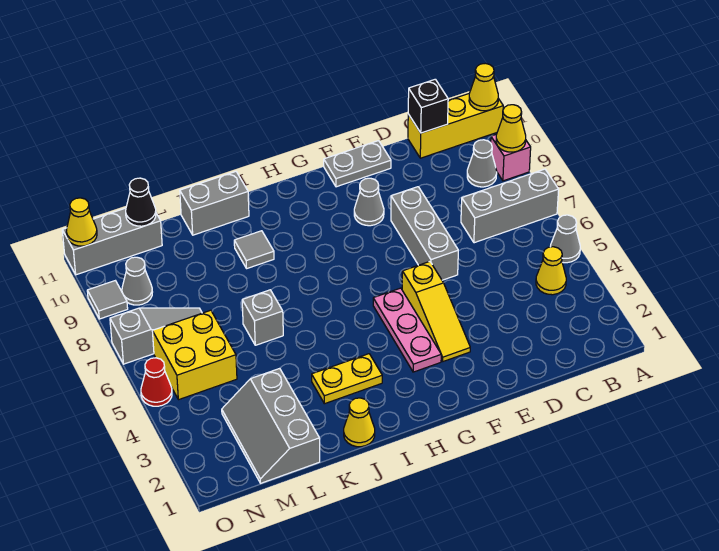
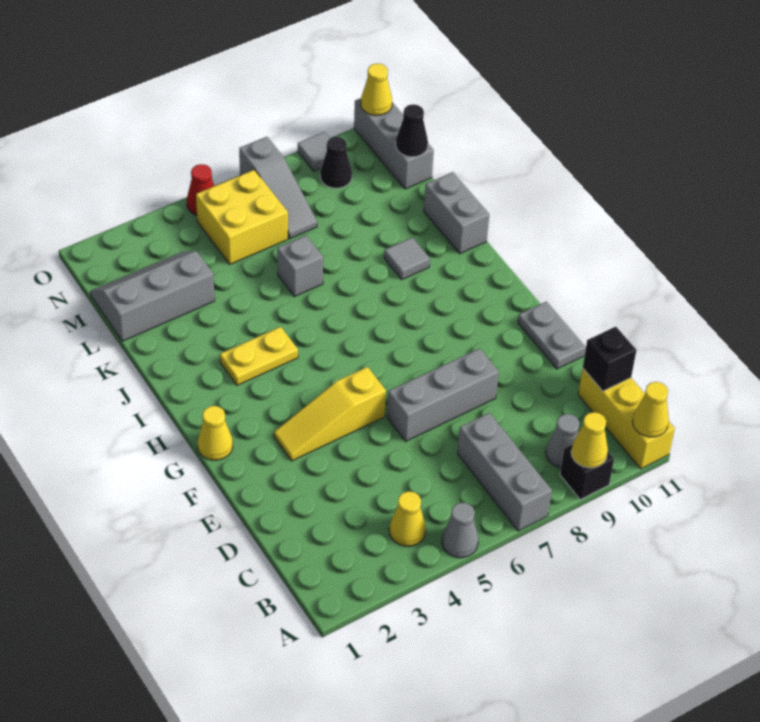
pink brick A9 level 1 -> black brick A9 level 1
grey cone F9 level 1 -> none
pink plate G3:G5 level 1 -> none
yellow plate I3:J3 level 1 -> yellow plate I3:I4 level 1
yellow cone J1 level 1 -> yellow cone G1 level 1
grey cone N9 level 1 -> black cone N9 level 1

